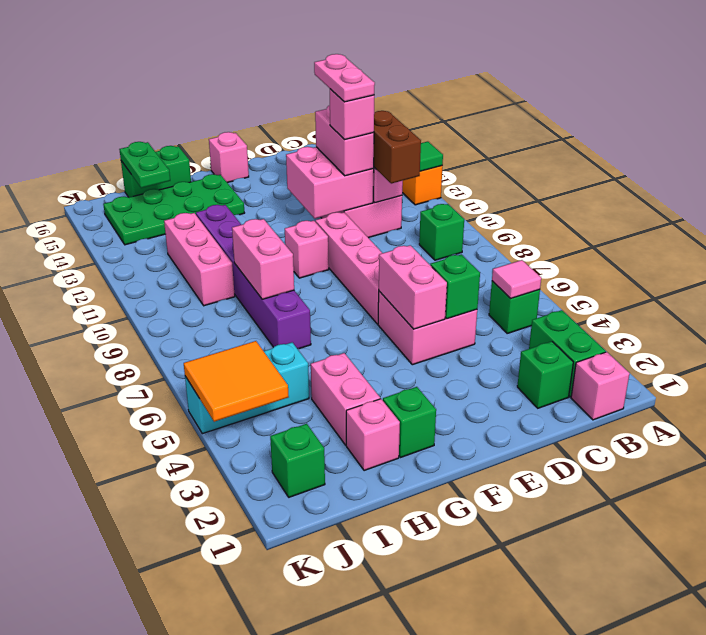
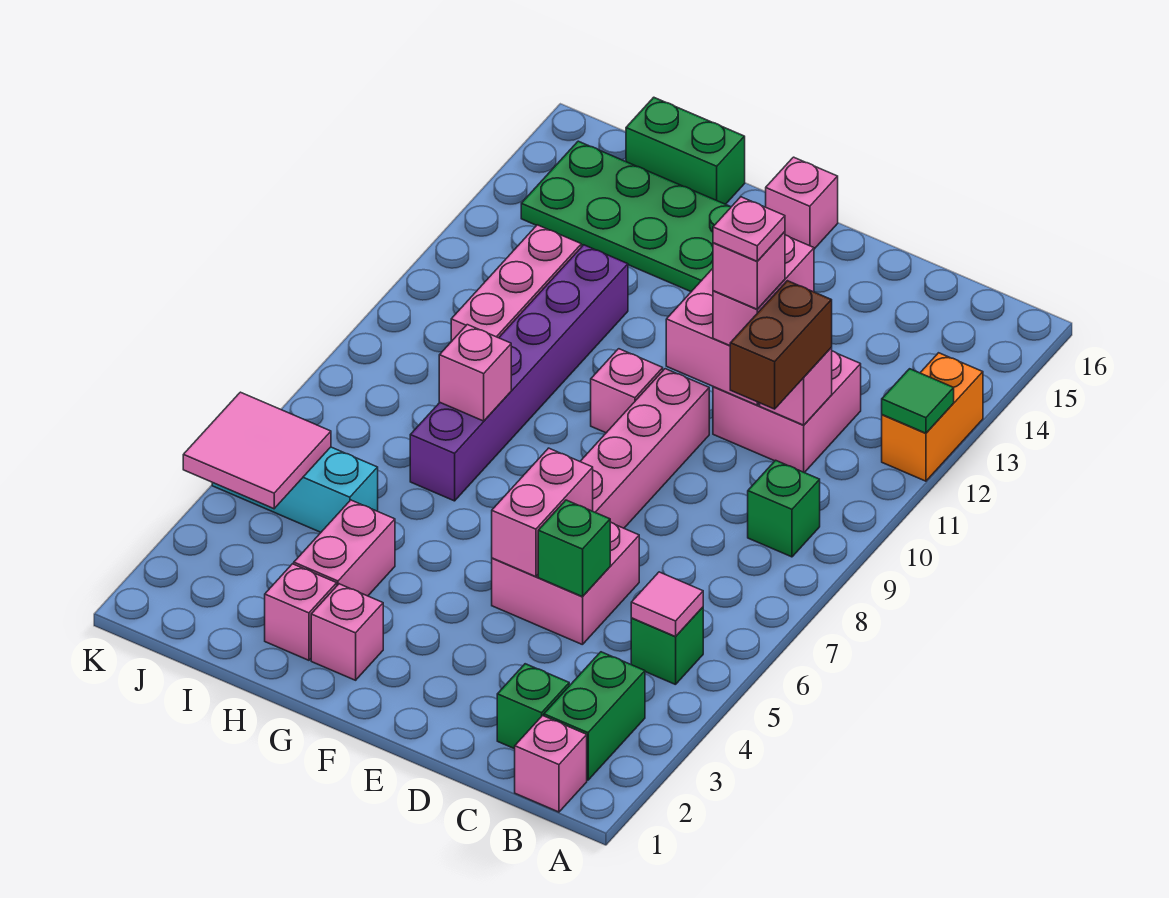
pink plate D11:D12 level 5 -> pink plate D11 level 5
green brick G2 level 1 -> pink brick G2 level 1
pink brick H8:H9 level 2 -> pink brick H8 level 2
green plate I15:I16 level 2 -> none
green brick J2 level 1 -> none
orange tile J4:K5 level 2 -> pink tile J4:K5 level 2

